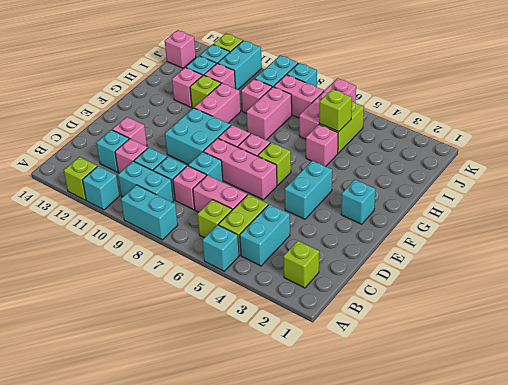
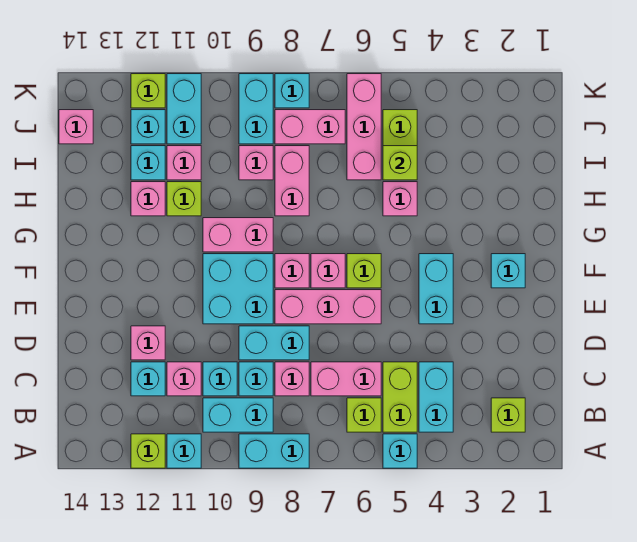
cyan brick D8 level 1 -> cyan brick D8:D9 level 1
pink brick G10:H10 level 1 -> pink brick G9:G10 level 1

